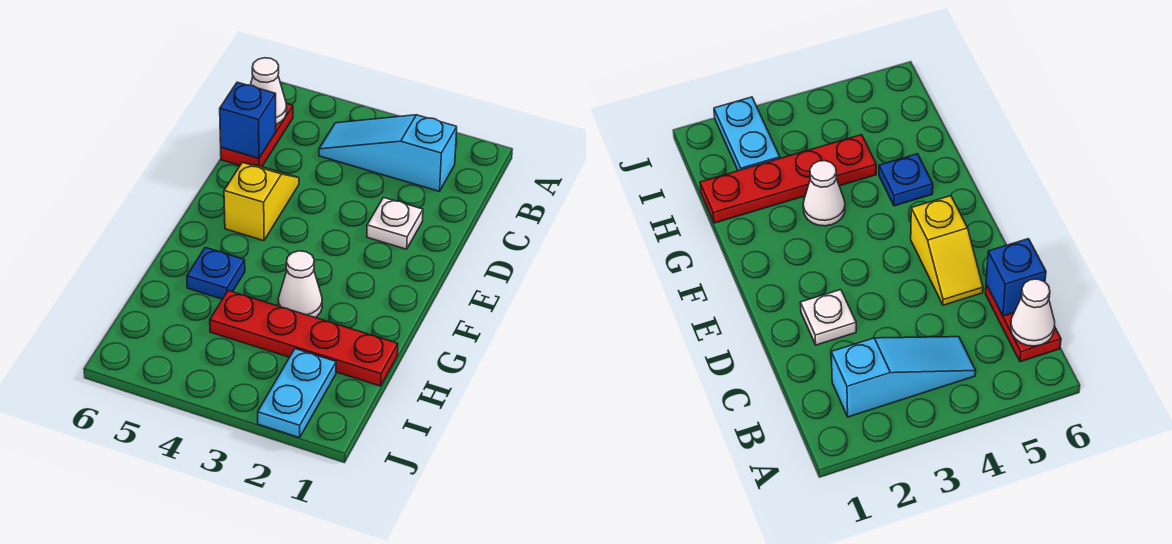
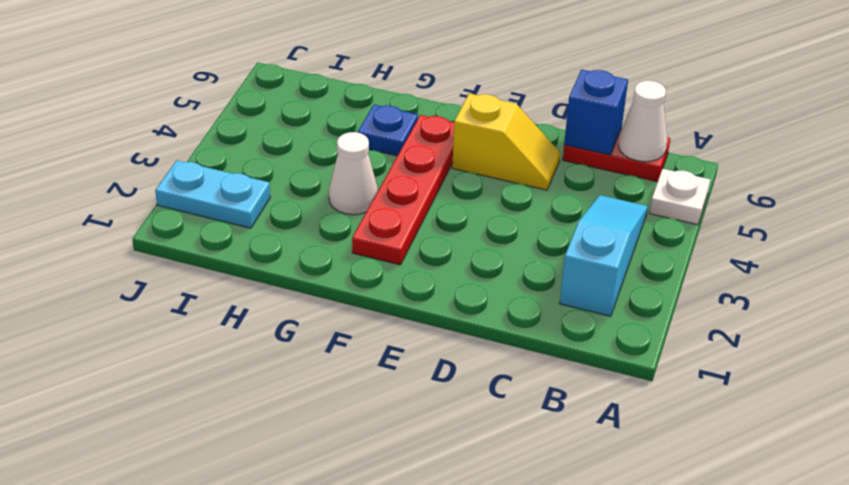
white plate D2 level 1 -> white plate A5 level 1
red plate H1:H4 level 1 -> red plate F2:F5 level 1

